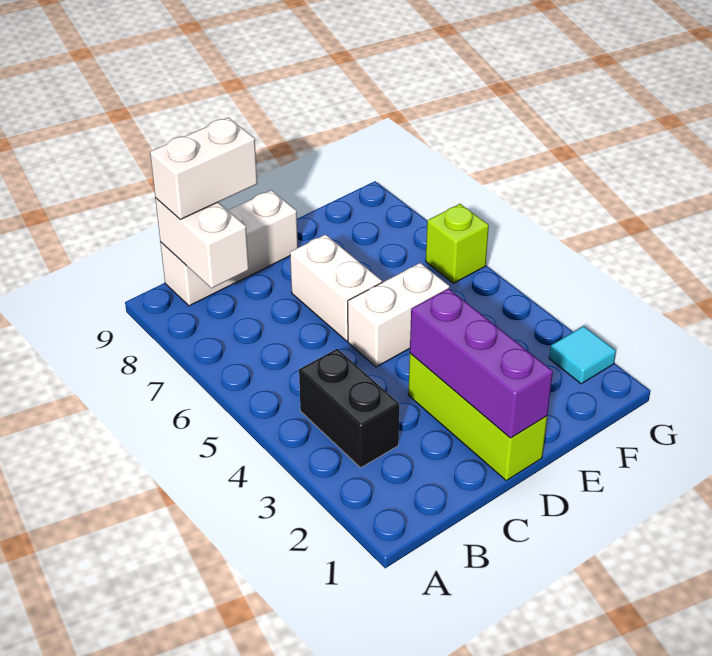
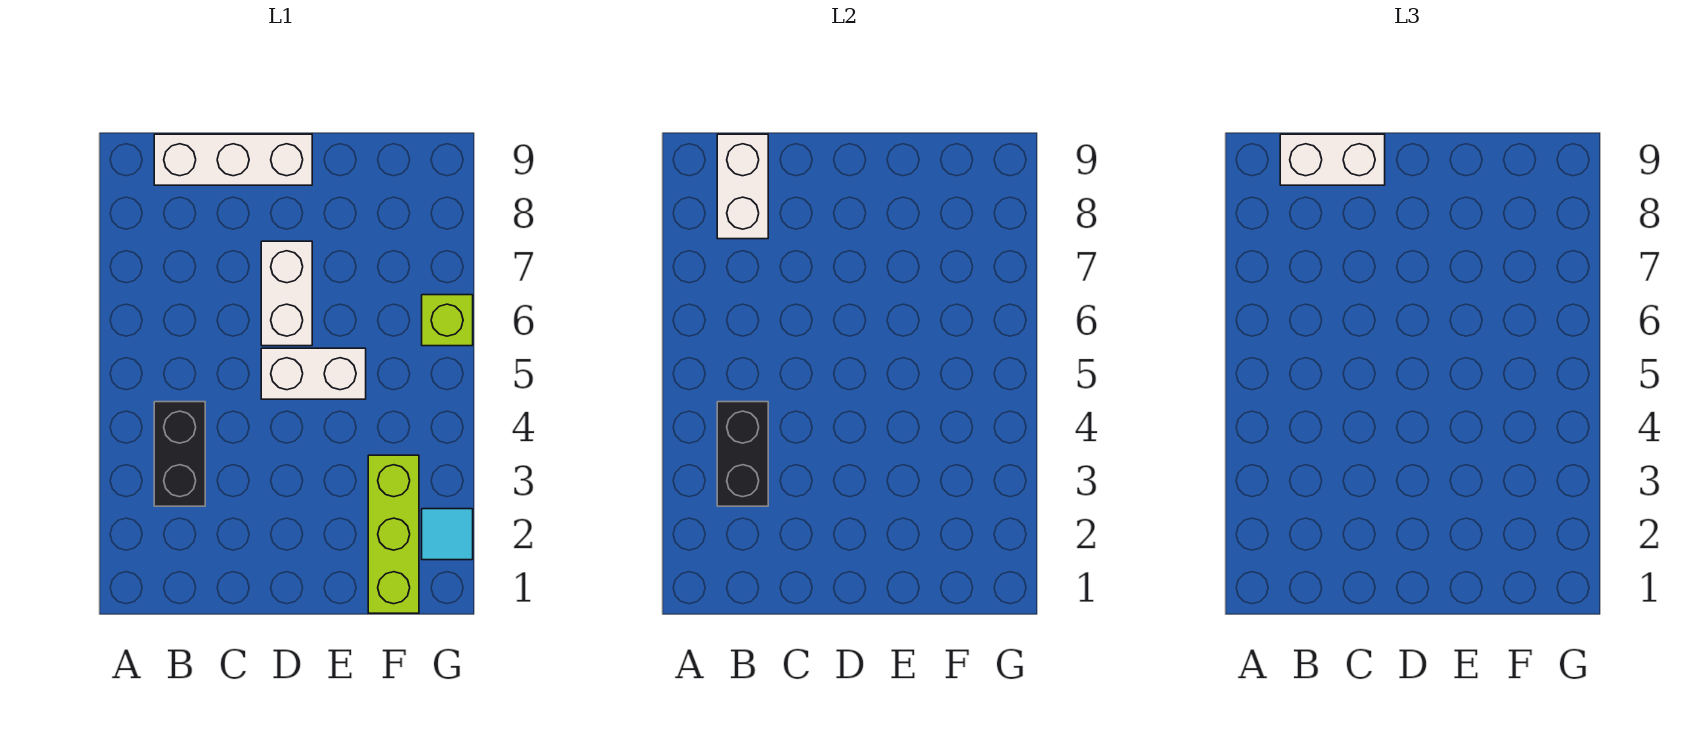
none -> black brick B3:B4 level 2
lime brick D1:D3 level 1 -> lime brick F1:F3 level 1
purple brick D1:D3 level 2 -> none

